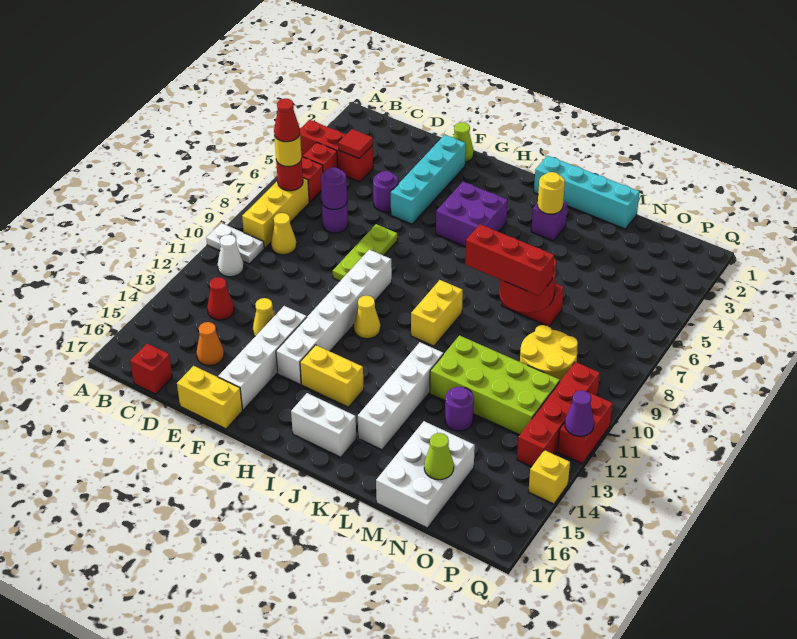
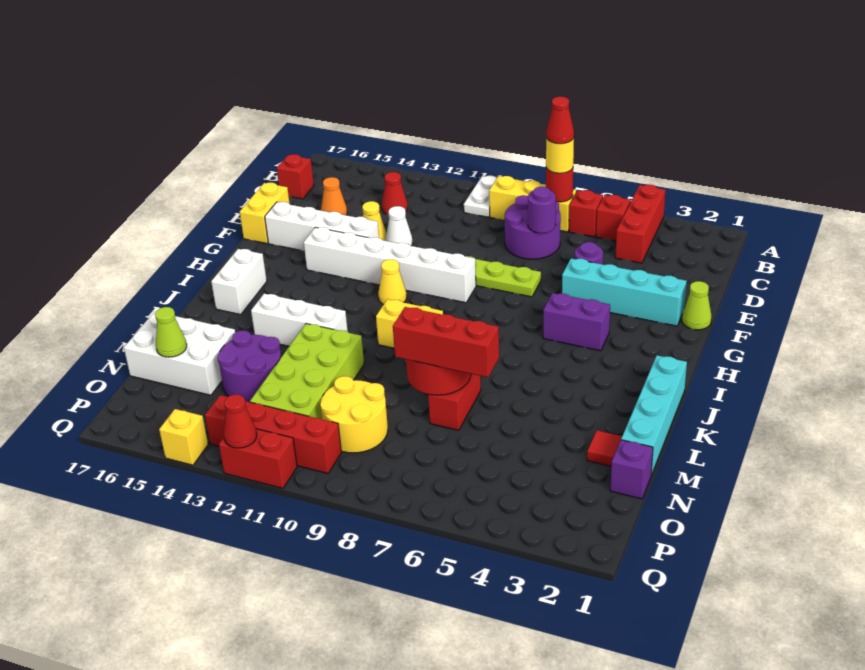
white cone B11 level 1 -> white cone E12 level 1
red tile C4 level 2 -> red tile M2 level 1
yellow cone C9 level 1 -> none
purple round brick D7 level 1 -> purple round brick C7:D8 level 1
purple brick H4:I5 level 1 -> purple brick H4:H5 level 1
yellow brick H14:I14 level 1 -> none
purple brick K3 level 1 -> purple brick N1 level 1
yellow round brick K3 level 2 -> none
red brick K8:M8 level 3 -> red brick M6:M8 level 3
white brick K12:K15 level 1 -> white brick K12:K14 level 1
purple round brick M13 level 1 -> purple round brick M13:N14 level 1
purple cone Q12 level 2 -> red cone Q12 level 2

